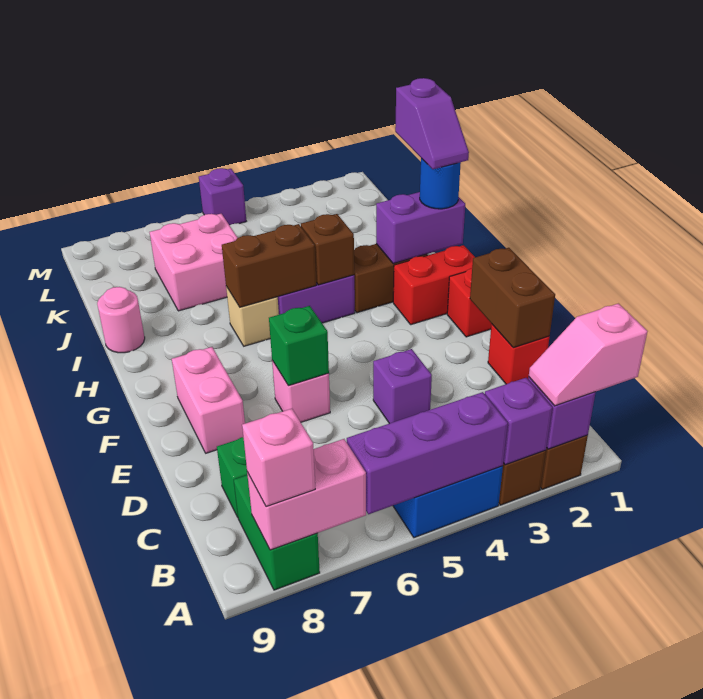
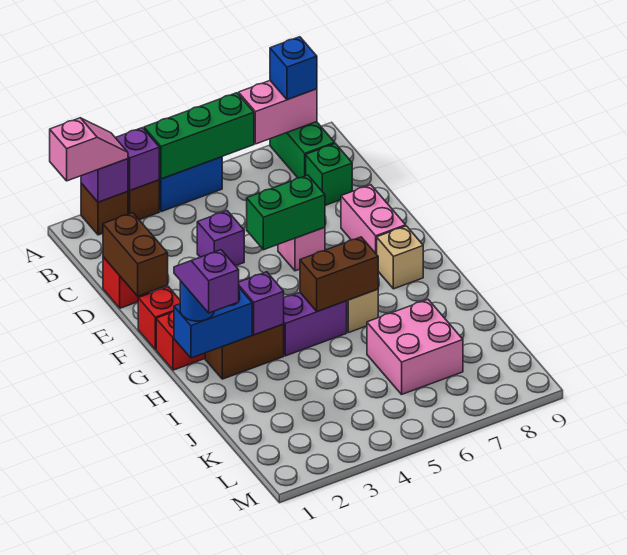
purple brick A4:A6 level 2 -> green brick A4:A6 level 2
pink brick A8 level 3 -> blue brick A8 level 3
green brick E6 level 2 -> green brick E5:E6 level 2
none -> tan brick G8 level 1
purple brick H1:H2 level 2 -> blue brick H1:H2 level 2
brown brick H4 level 2 -> none
pink round brick I9 level 1 -> none
purple brick M5 level 1 -> purple brick H3 level 2

